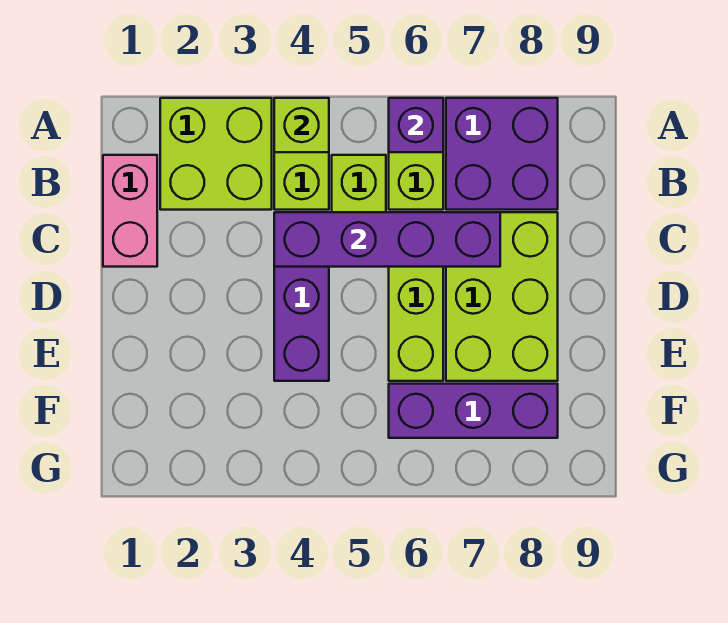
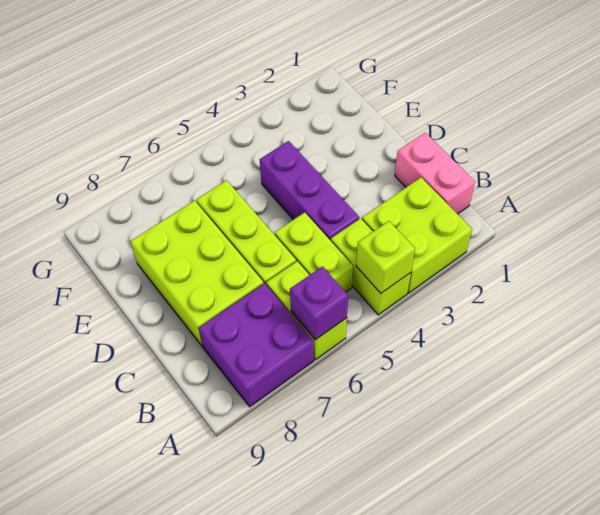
purple brick C4:C7 level 2 -> none
purple brick F6:F8 level 1 -> none

